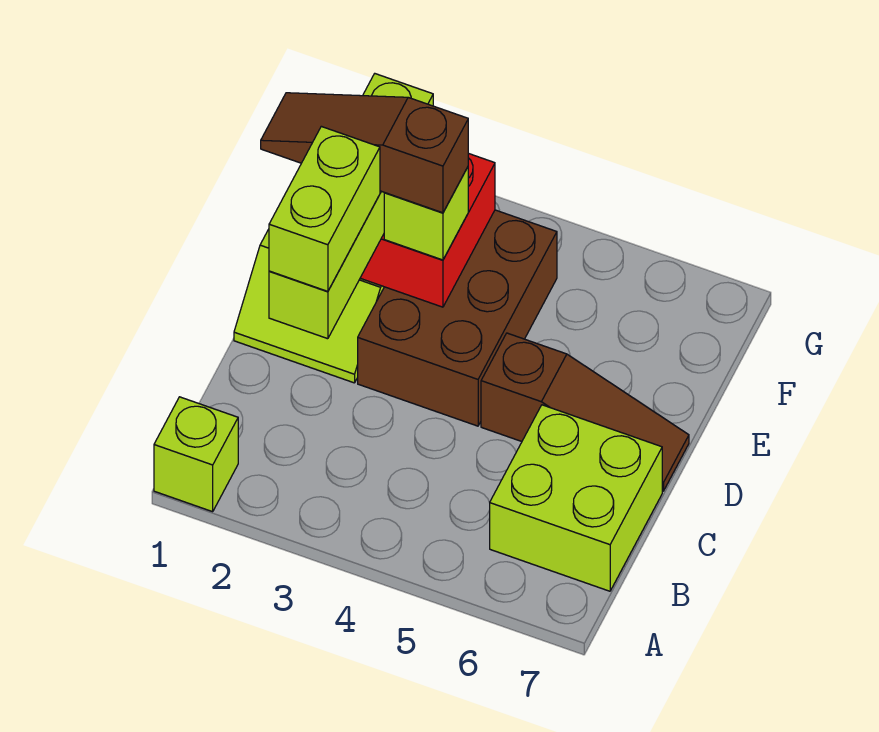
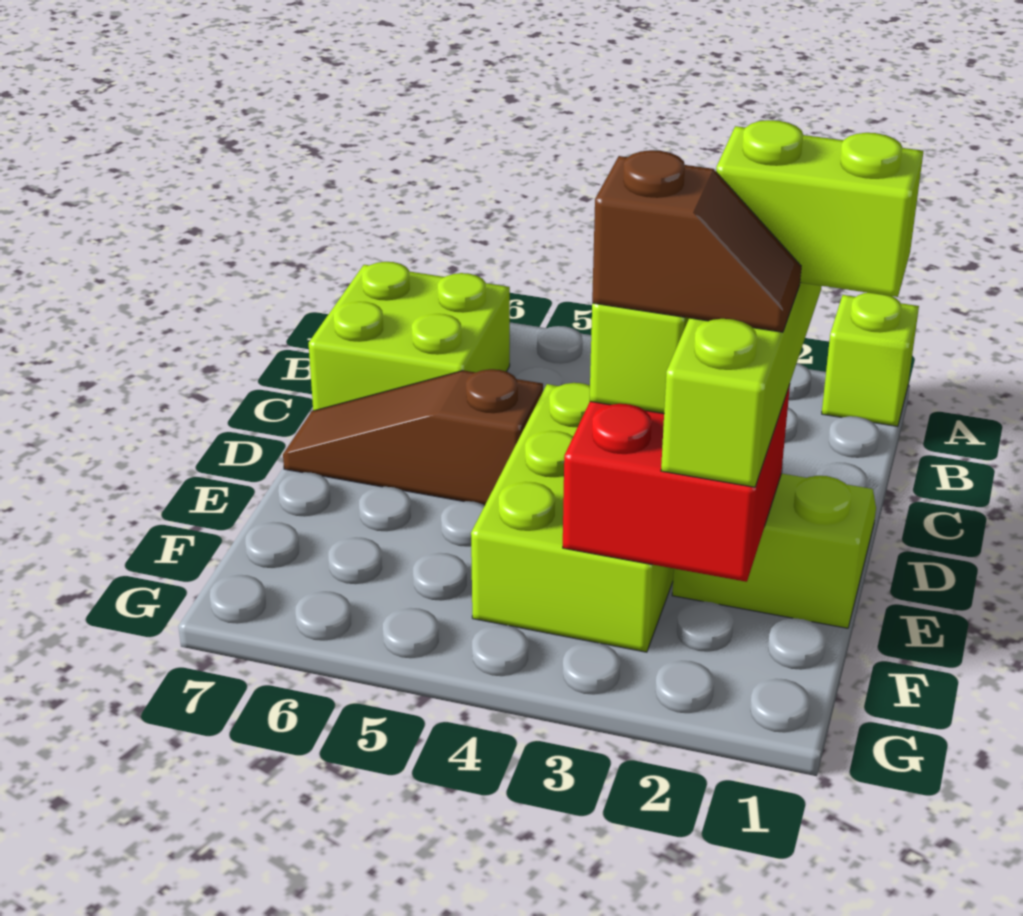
lime brick C2:D2 level 4 -> lime brick D1:D2 level 4
brown brick D3:F4 level 1 -> lime brick D3:F4 level 1
brown slope E1:E3 level 4 top 3 -> brown slope E2:E3 level 4 top 3

